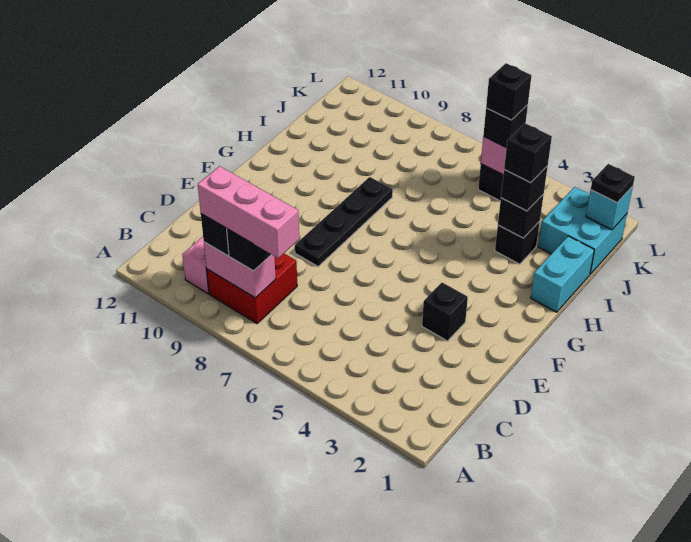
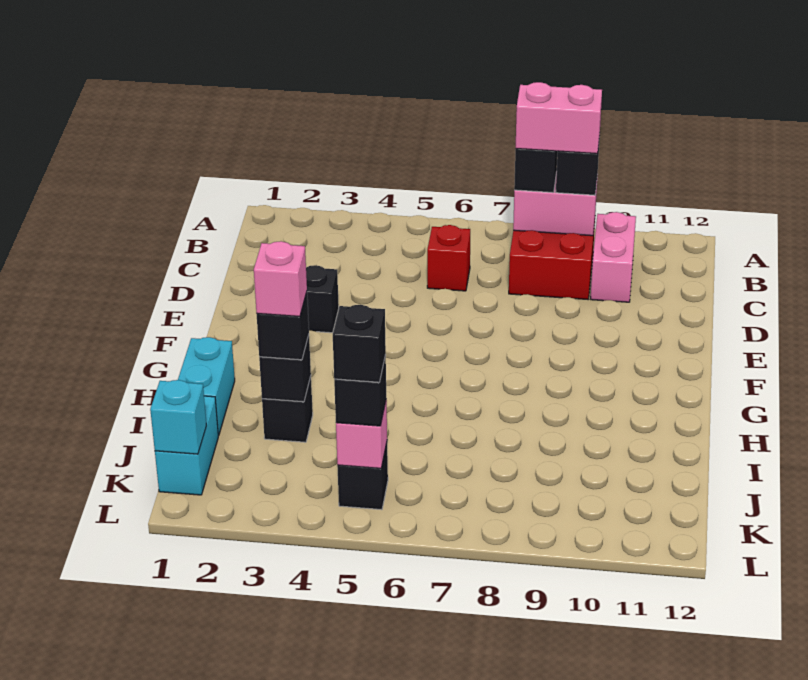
pink brick B7:B9 level 4 -> pink brick B8:B9 level 4
none -> red brick C6 level 1
black plate E8:H8 level 1 -> none
black brick I3 level 4 -> pink brick I3 level 4
cyan brick J1:K2 level 1 -> cyan brick J1:K1 level 1
black plate K1 level 3 -> none

